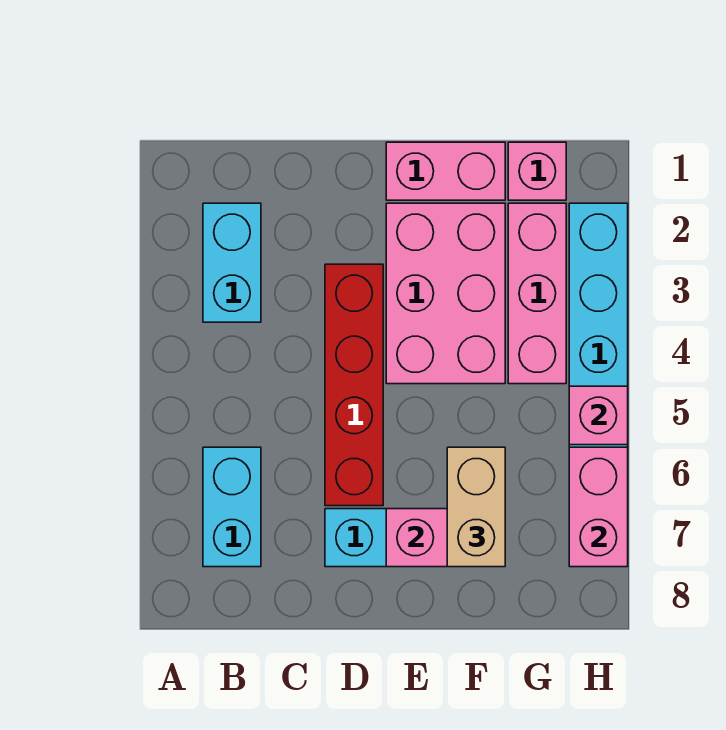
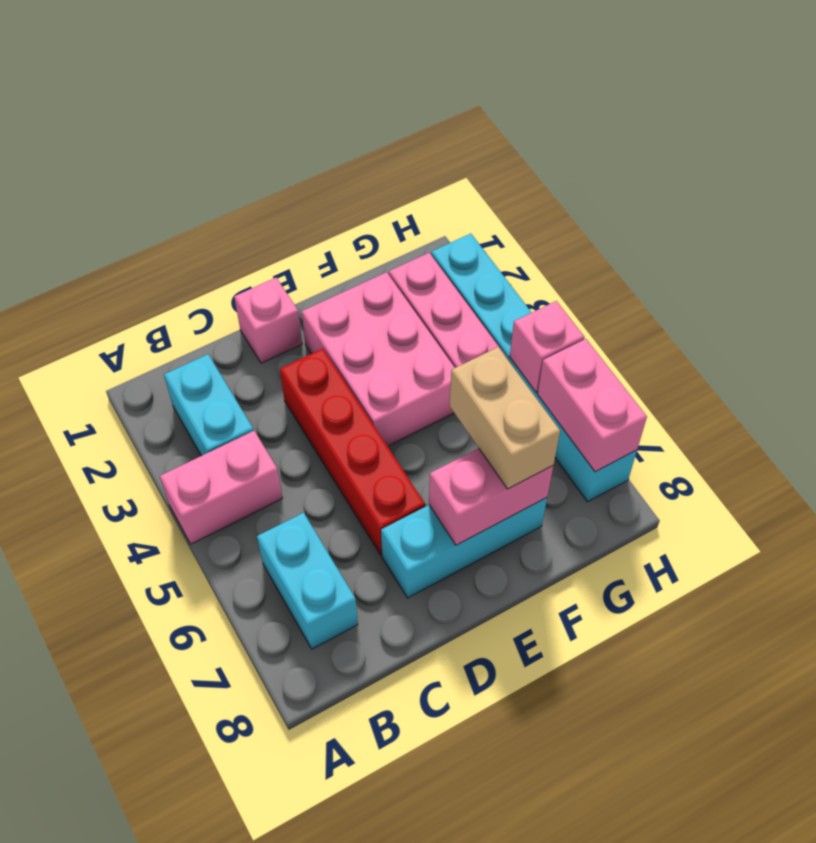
pink brick E1:F1 level 1 -> pink brick A4:B4 level 1
pink brick G1 level 1 -> pink brick D1 level 1

